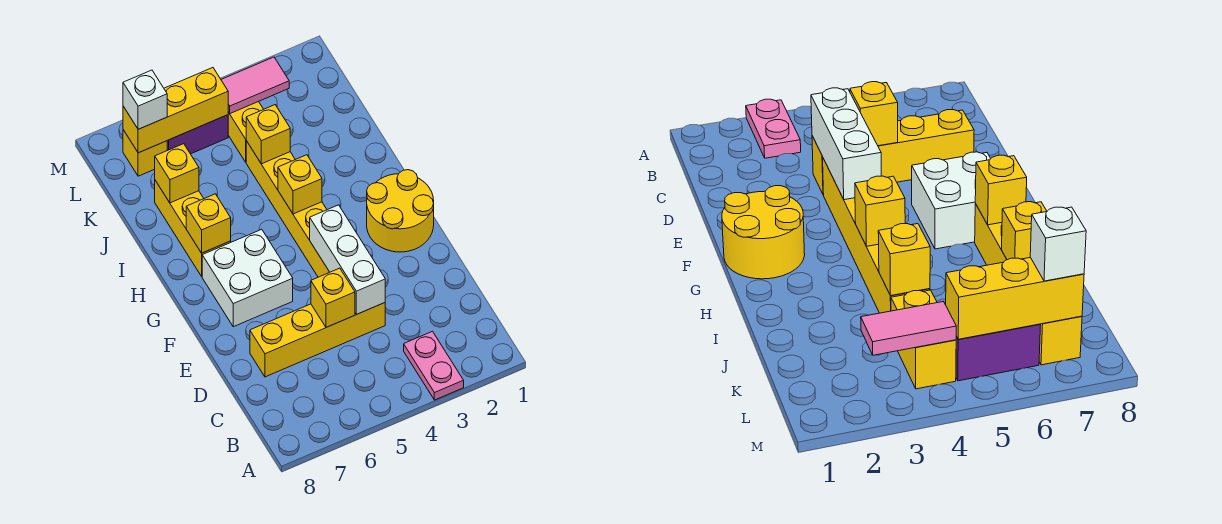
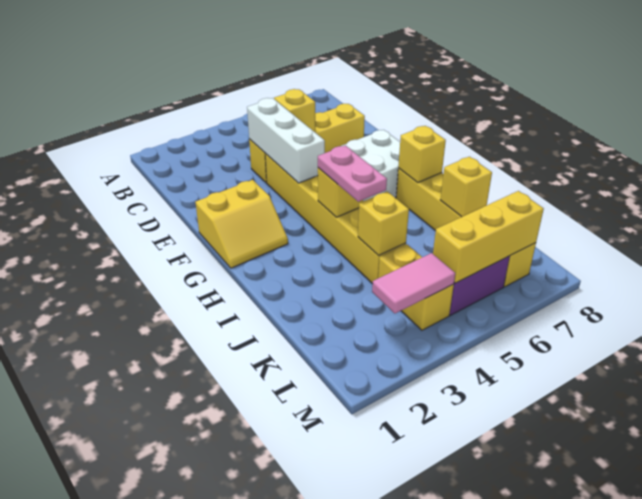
pink plate A3:B3 level 1 -> pink plate H4:I4 level 3
yellow round brick F1:G2 level 1 -> yellow slope F1:G2 level 1 top F
white brick L7 level 3 -> none

